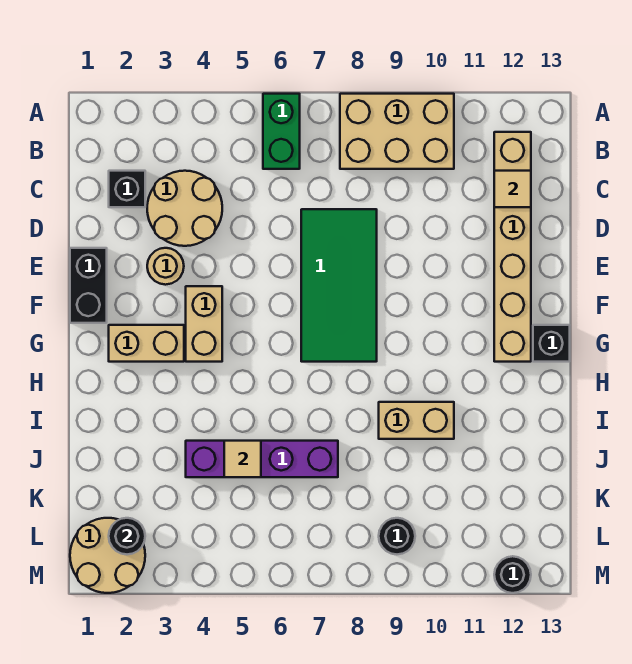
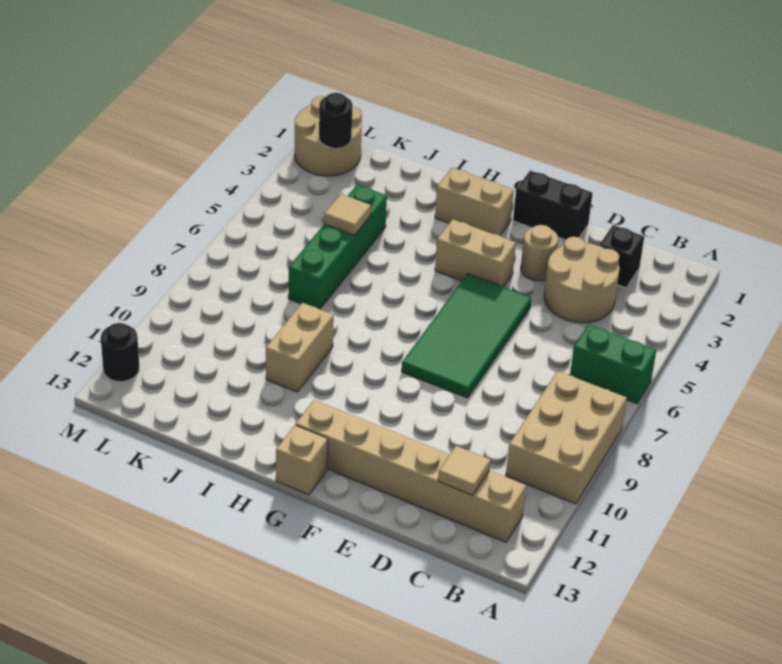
green tile D7:G8 level 1 -> green tile E5:F8 level 1
tan brick G2:G3 level 1 -> tan brick G2:H2 level 1
black brick G13 level 1 -> tan brick G13 level 1
purple brick J4:J7 level 1 -> green brick J4:J7 level 1
black round brick L9 level 1 -> none

